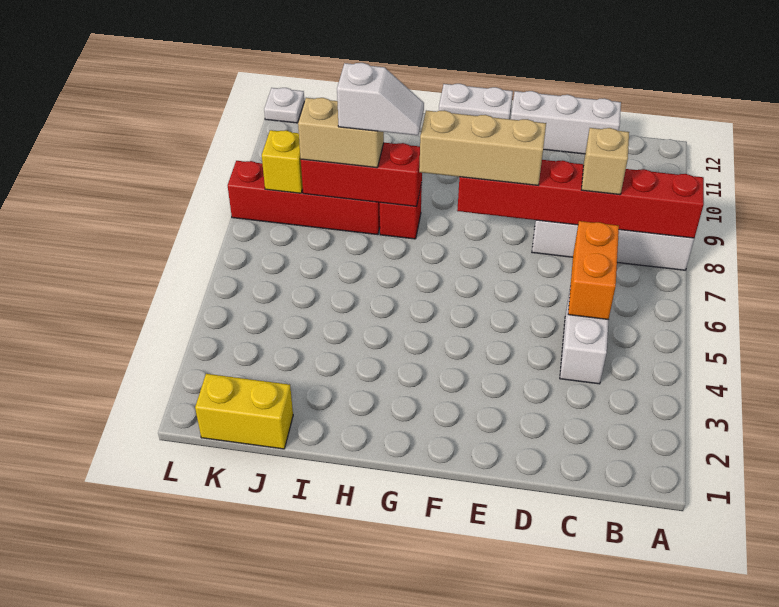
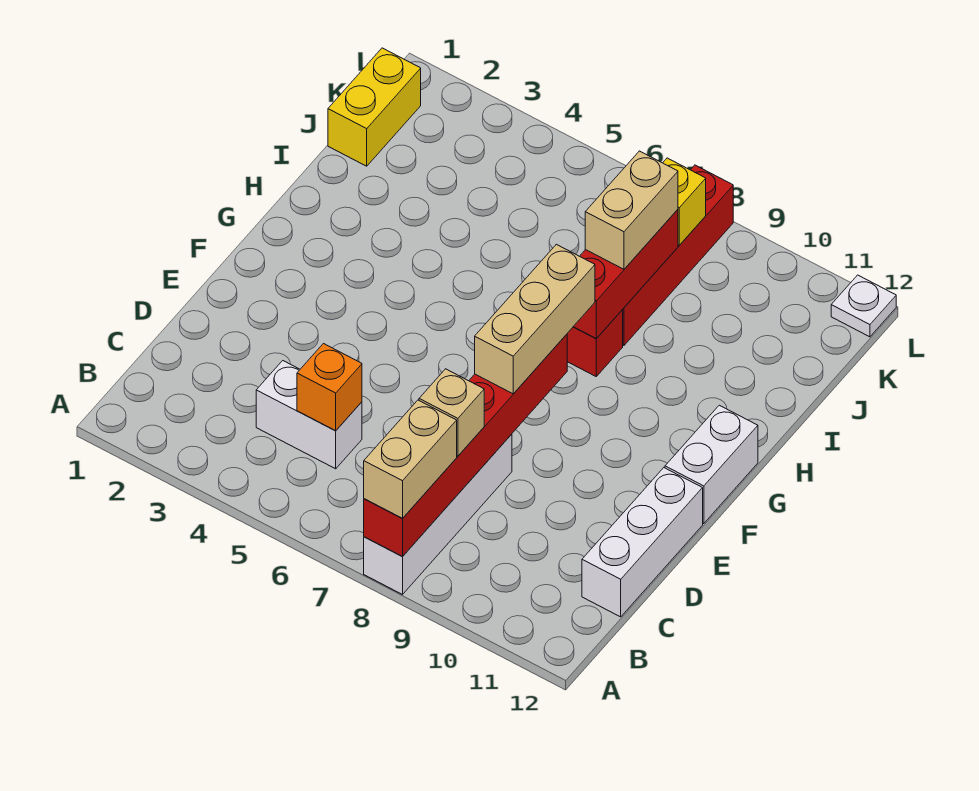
none -> tan brick A8:B8 level 3
orange brick C5:C6 level 2 -> orange brick C5 level 2
white slope H8:I8 level 4 top I -> none

